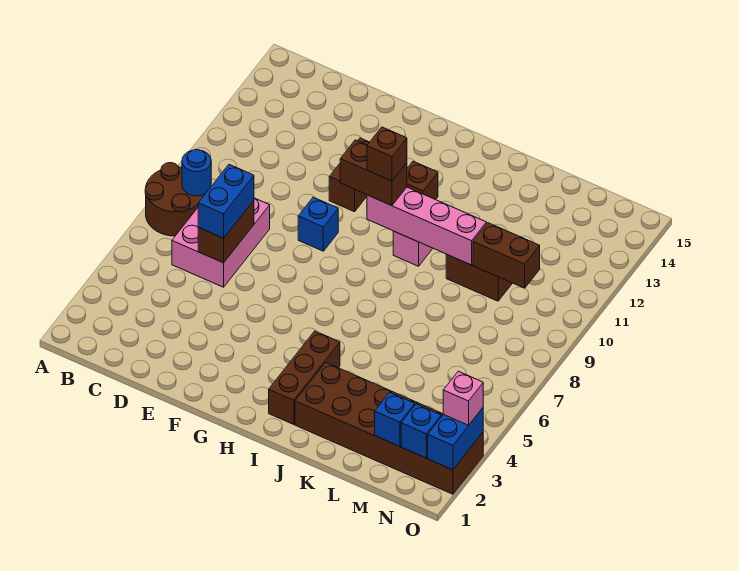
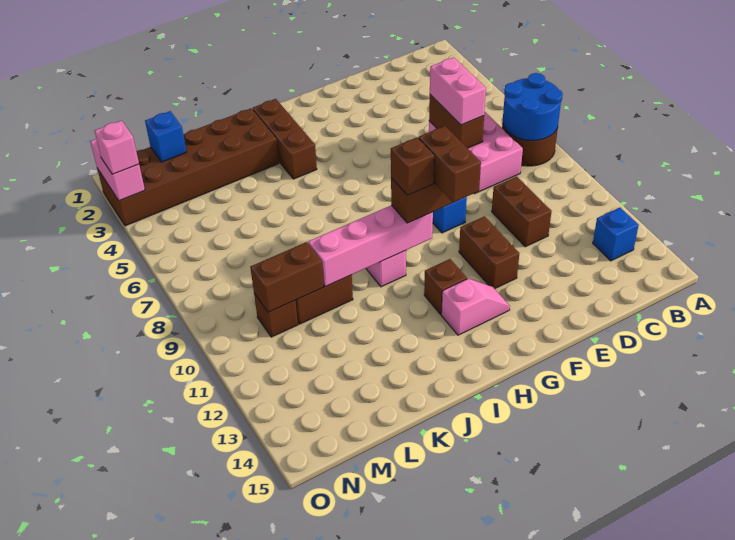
blue round brick B8 level 2 -> blue round brick A7:B8 level 2
blue brick D6:D7 level 3 -> pink brick D6:D7 level 3
none -> brown brick D10:D11 level 1
none -> brown brick G10:G11 level 4
none -> pink slope G13:H13 level 1 top H
none -> brown brick M10 level 1
blue brick N2 level 2 -> blue brick B13 level 1
blue brick O2:O3 level 2 -> pink brick O2:O3 level 2

